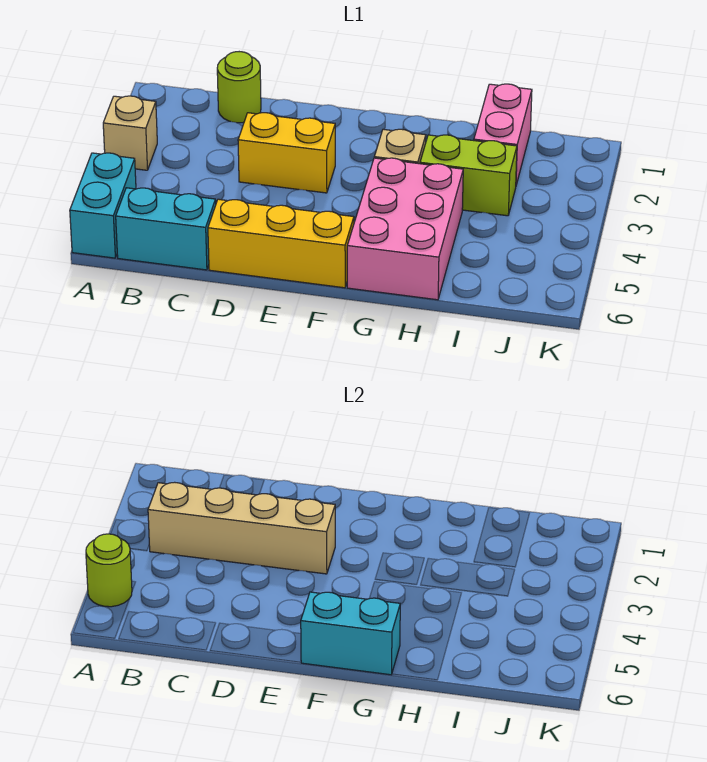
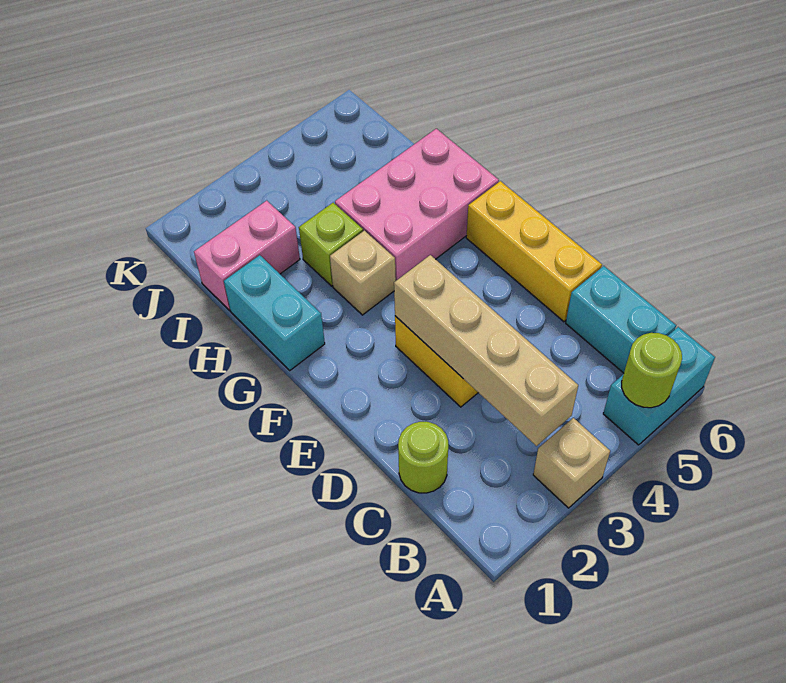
cyan brick F6:G6 level 2 -> cyan brick G1:H1 level 1
lime brick H3:I3 level 1 -> lime brick H3 level 1

